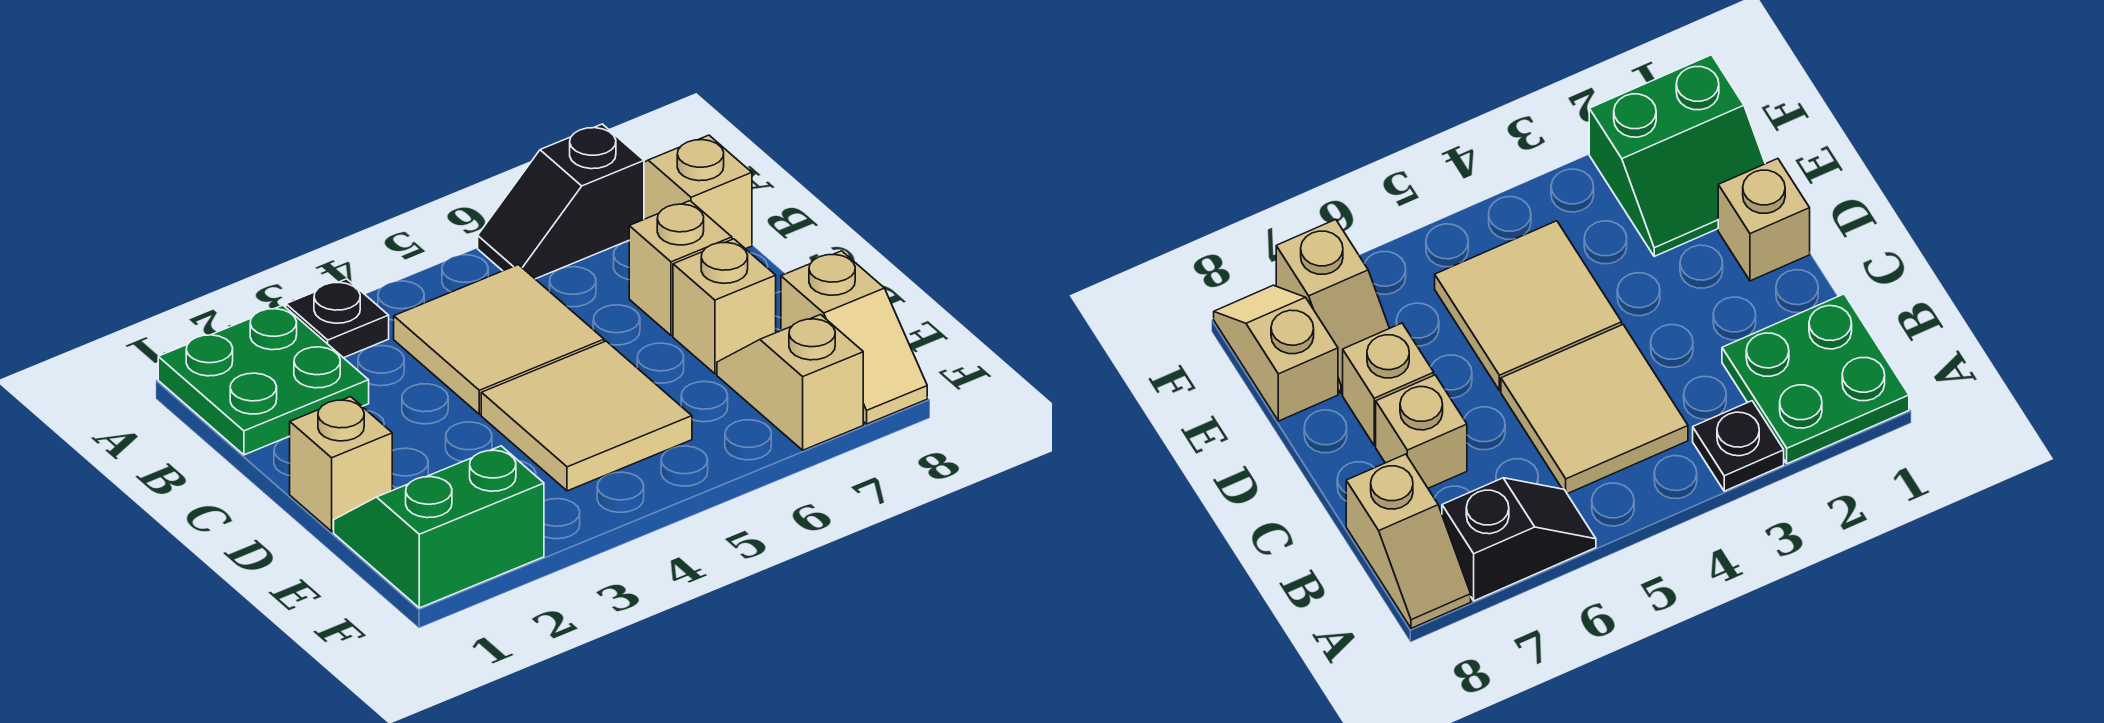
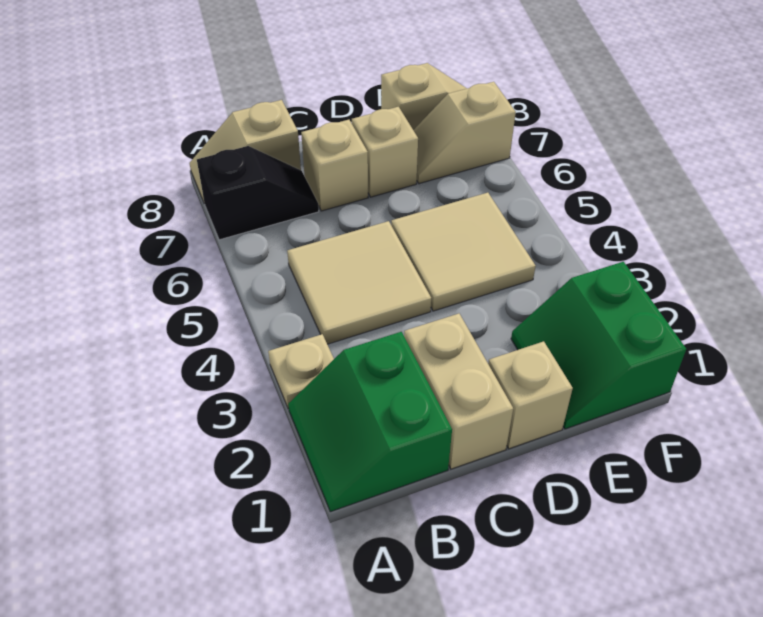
green plate A1:B2 level 1 -> green slope A1:B2 level 1 top B
black plate A3 level 1 -> tan plate A3 level 1
black slope A6:A7 level 1 top 7 -> black slope A7:B7 level 1 top A
none -> tan brick C1:C2 level 1

